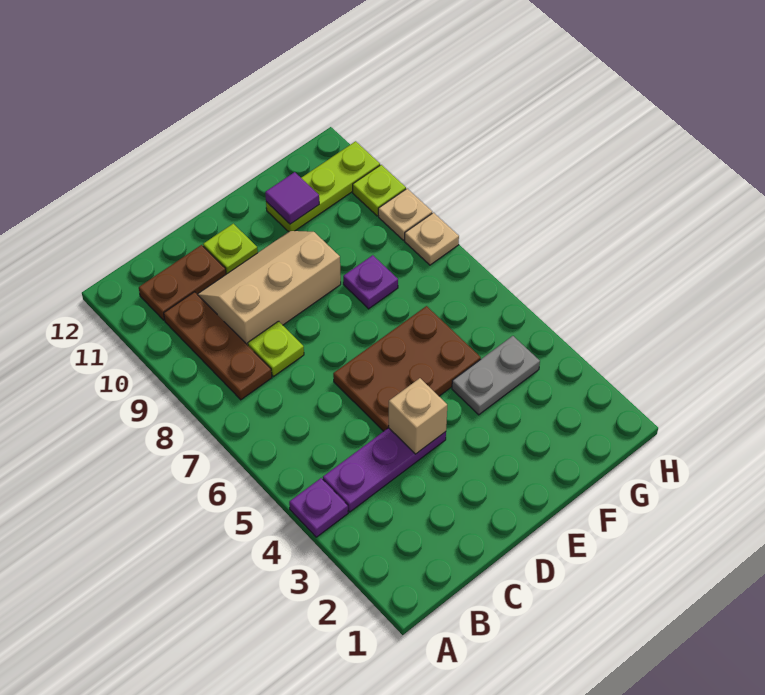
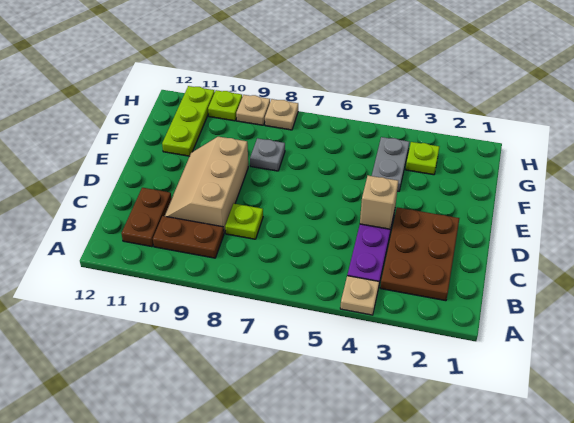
purple plate A4 level 1 -> tan plate A4 level 1
brown plate B8:B10 level 1 -> brown plate B9:B10 level 1
brown plate D5:F6 level 1 -> brown plate B2:D3 level 1
lime plate D11 level 1 -> lime plate G3 level 1
purple plate F8 level 1 -> grey plate F8 level 1
purple tile F11 level 2 -> none

